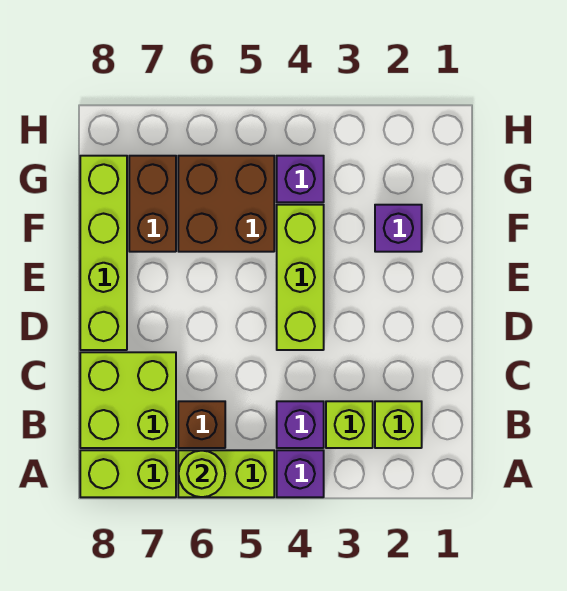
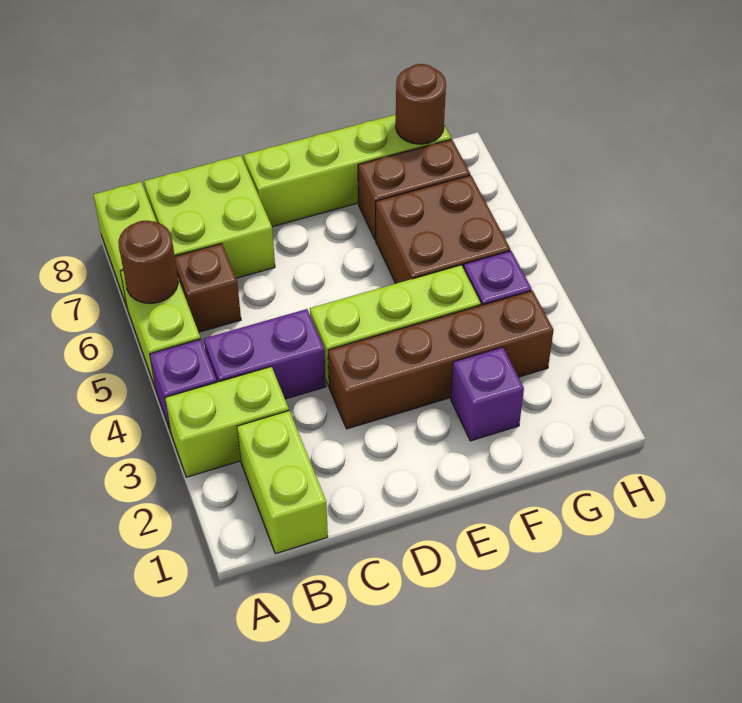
lime round brick A6 level 2 -> brown round brick A6 level 2
lime brick B2 level 1 -> lime brick B1:B2 level 1
lime brick B3 level 1 -> lime brick A3:B3 level 1
purple brick B4 level 1 -> purple brick B4:C4 level 1
none -> brown brick D3:G3 level 1
none -> brown round brick G8 level 2

